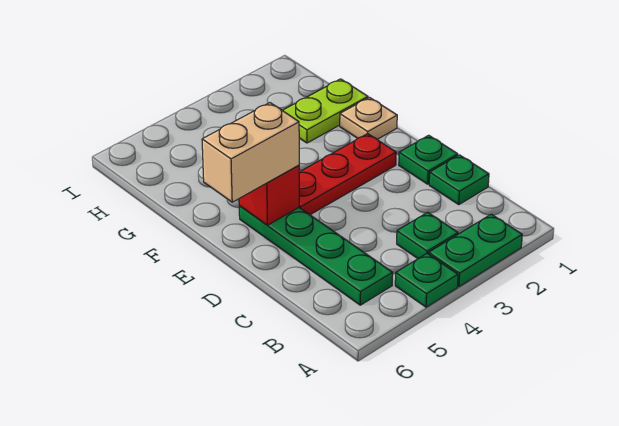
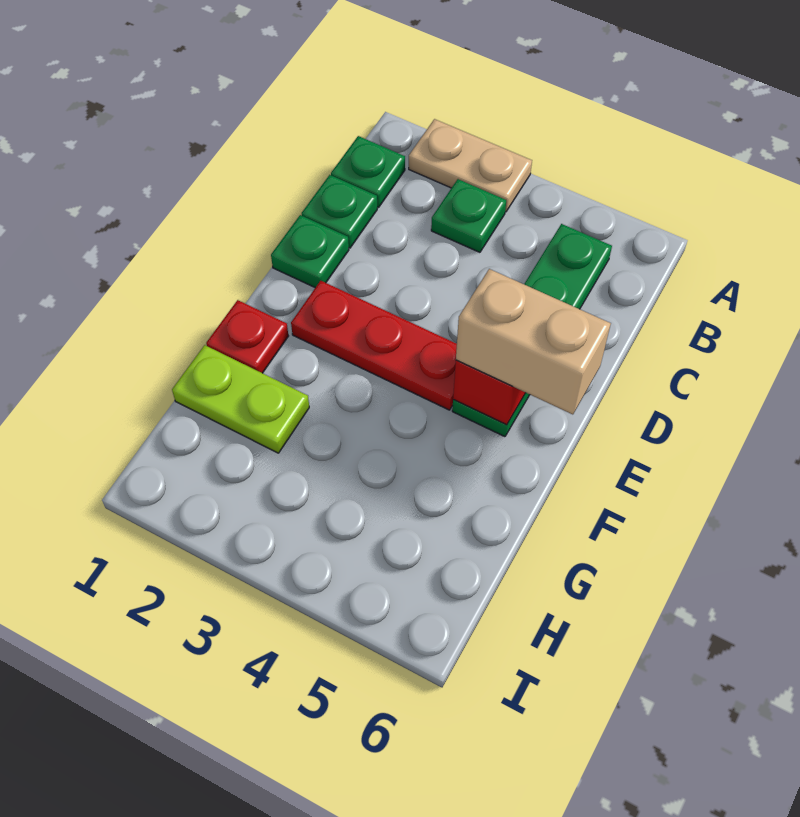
green plate A2:A3 level 1 -> tan plate A2:A3 level 1
green plate A4 level 1 -> green plate B1 level 1
tan plate F1 level 1 -> red plate F1 level 1

